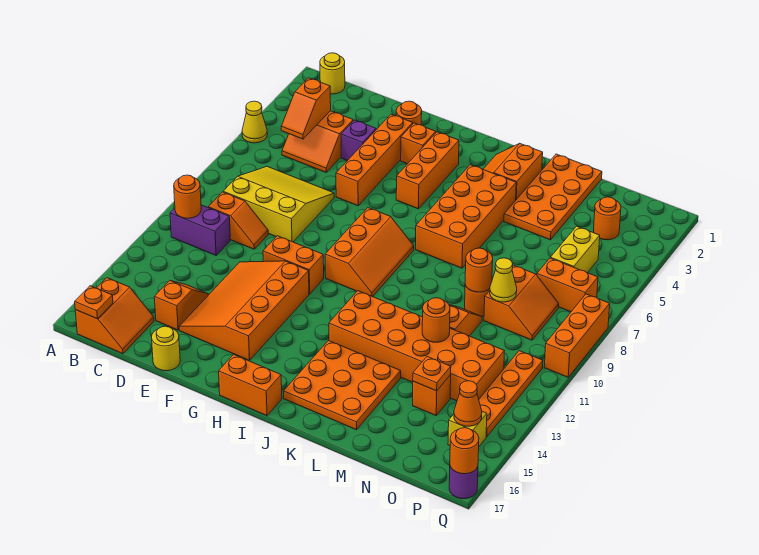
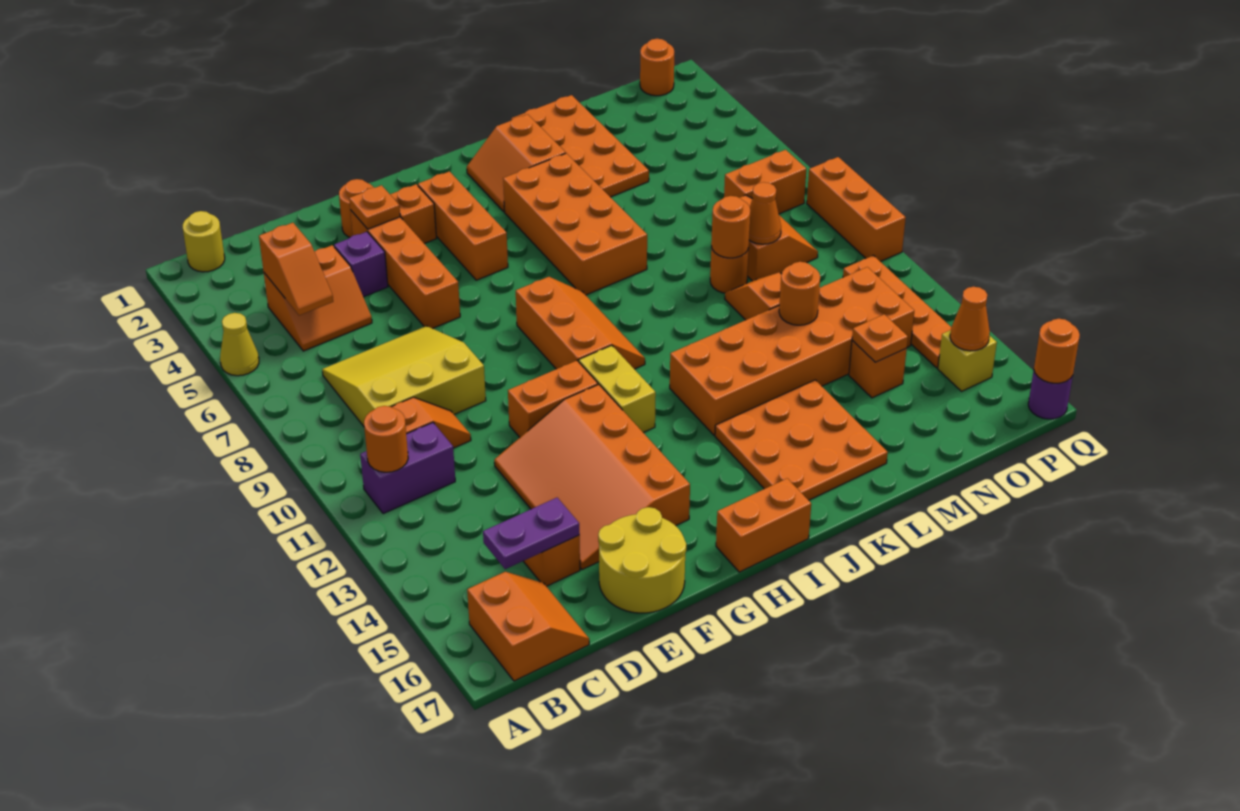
orange plate B17 level 2 -> orange plate F3 level 2
none -> purple plate C15:D15 level 2
yellow round brick E17 level 1 -> yellow round brick E16:F17 level 1
yellow cone N9 level 2 -> orange cone N9 level 2
orange round brick O3 level 1 -> orange round brick P1 level 1
yellow brick O5:O6 level 1 -> yellow brick H11:H12 level 1

